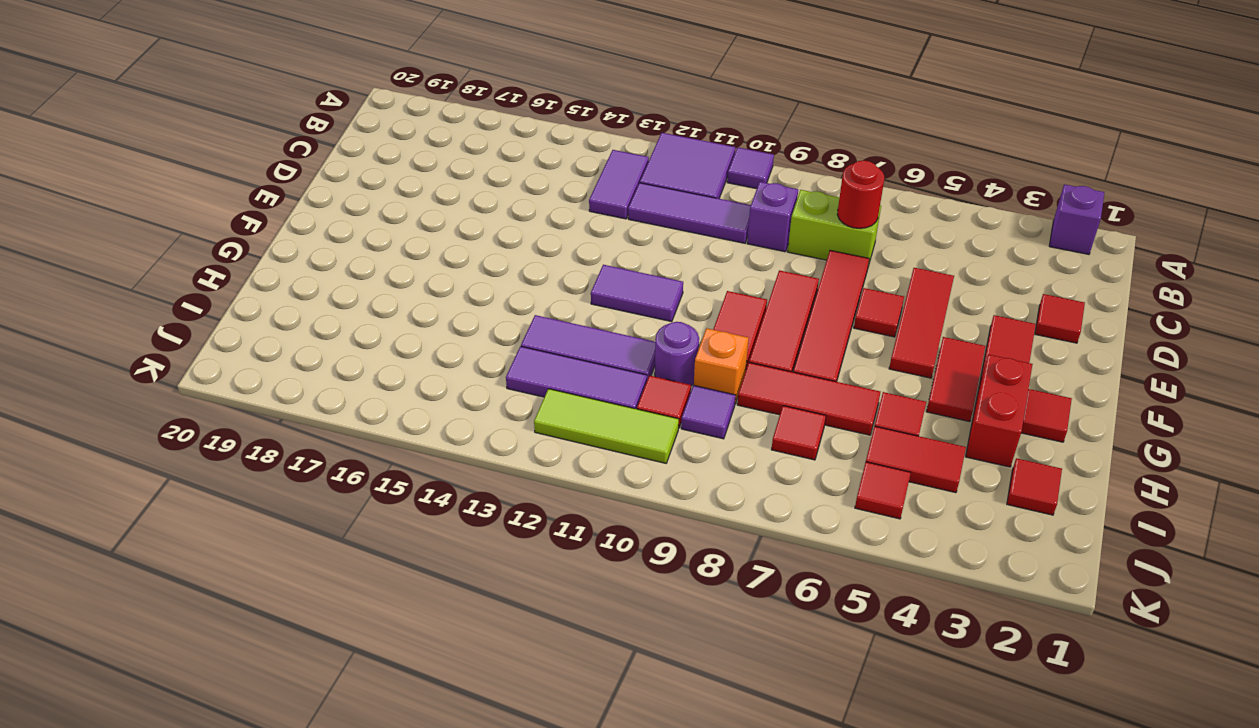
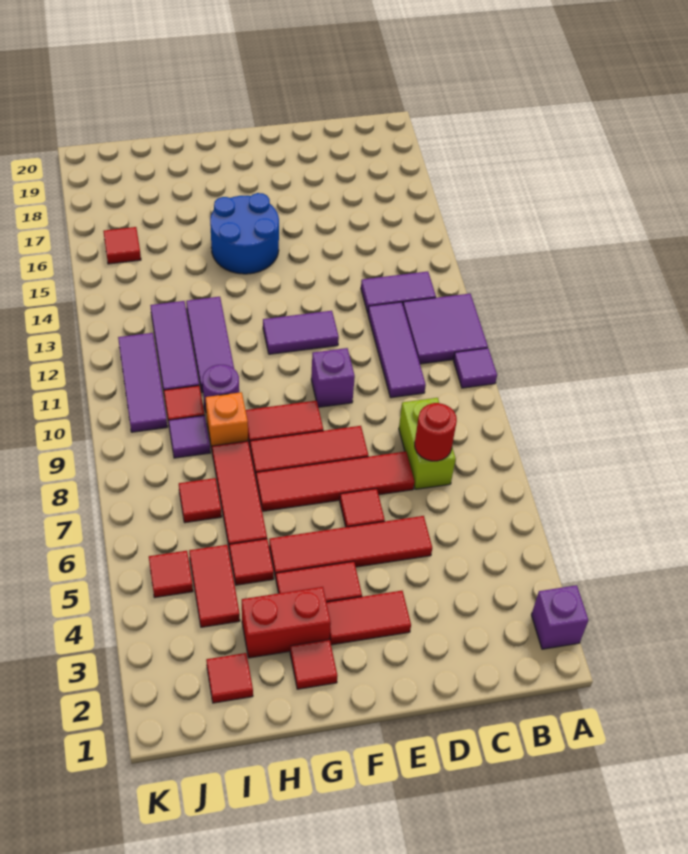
purple brick C9 level 1 -> purple brick E10 level 1
red tile D2 level 1 -> red tile J16 level 1
red tile D5:F5 level 1 -> red tile D5:G5 level 1
purple tile F11:F12 level 1 -> purple tile E12:F12 level 1
none -> blue round brick F15:G16 level 1
lime tile J10:J12 level 1 -> purple tile J10:J12 level 1

